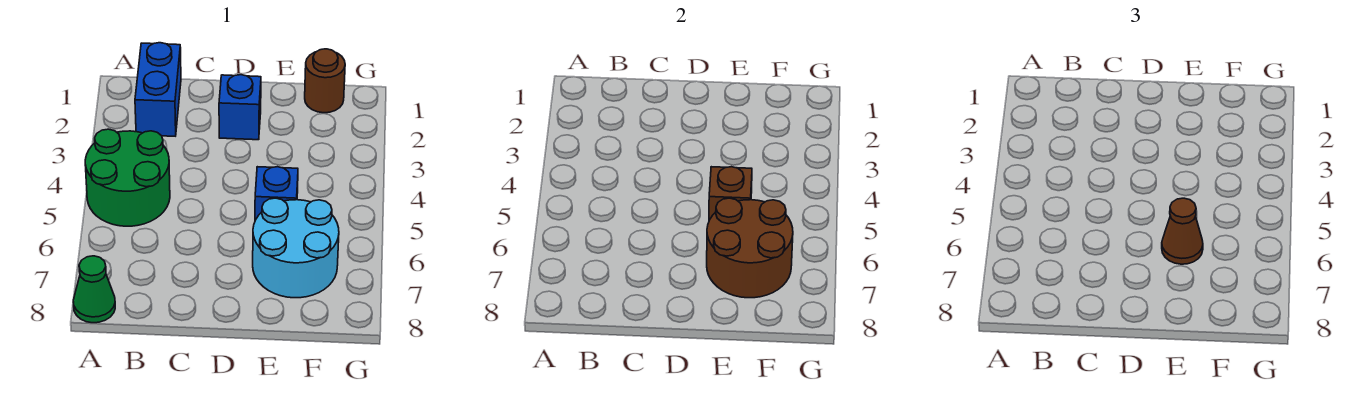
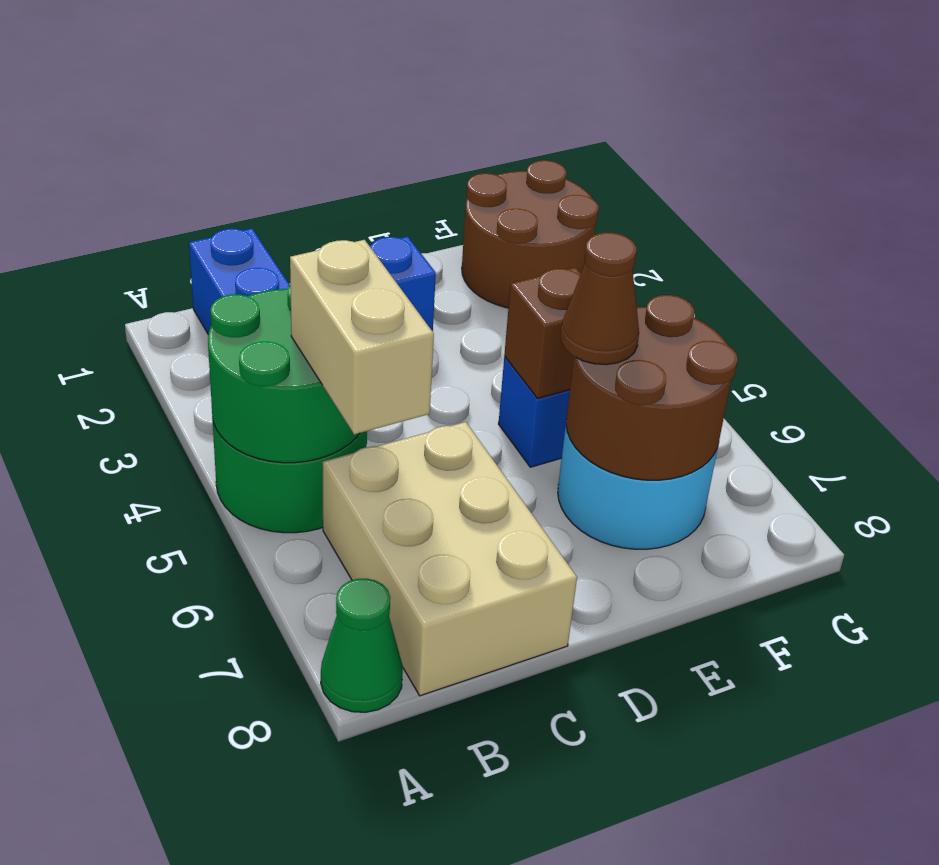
none -> green round brick A4:B5 level 2
none -> tan brick B5:B6 level 3
none -> tan brick B6:C8 level 1
brown round brick F1 level 1 -> brown round brick F1:G2 level 1

